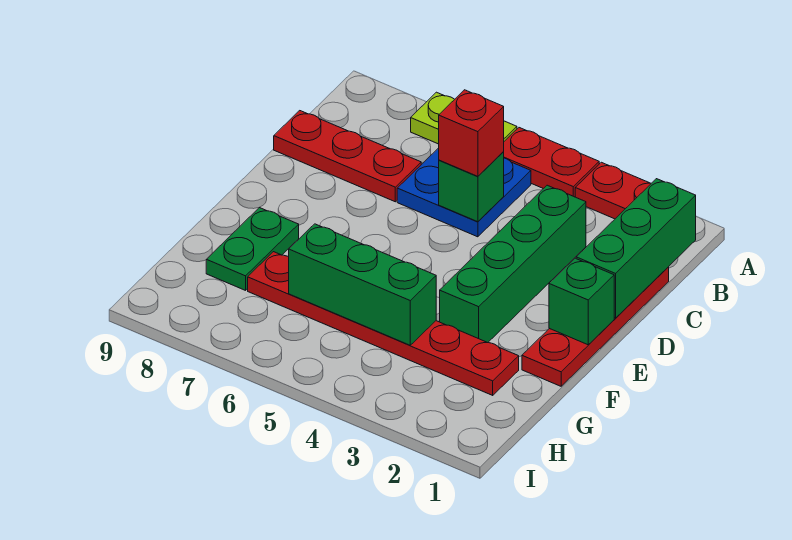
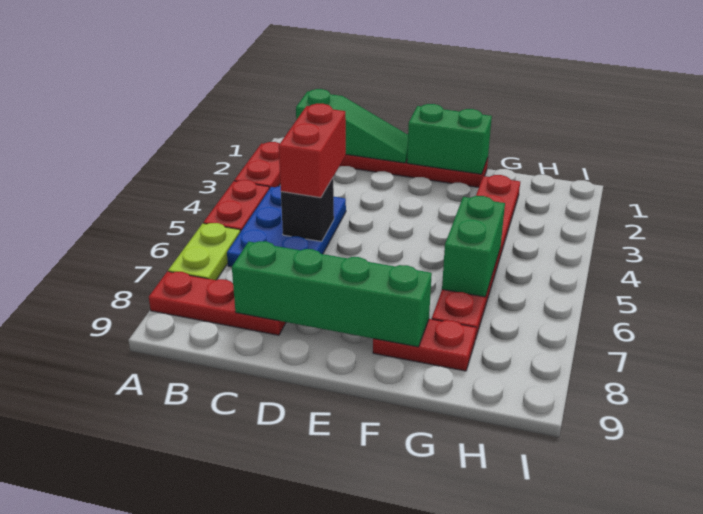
green brick B1:D1 level 2 -> green slope B1:D1 level 2 top B
blue plate B5:C6 level 1 -> blue plate B4:C6 level 1
green brick C3:F3 level 1 -> green brick C8:F8 level 2
green brick C5 level 2 -> black brick C5 level 2
red brick C5 level 3 -> red brick C4:C5 level 3
red plate C7:C9 level 1 -> red plate A8:C8 level 1
green brick E1 level 2 -> green brick E1:F1 level 2
green plate F8:G8 level 1 -> red plate F8:G8 level 1
green brick G4:G6 level 2 -> green brick G5:G6 level 2

